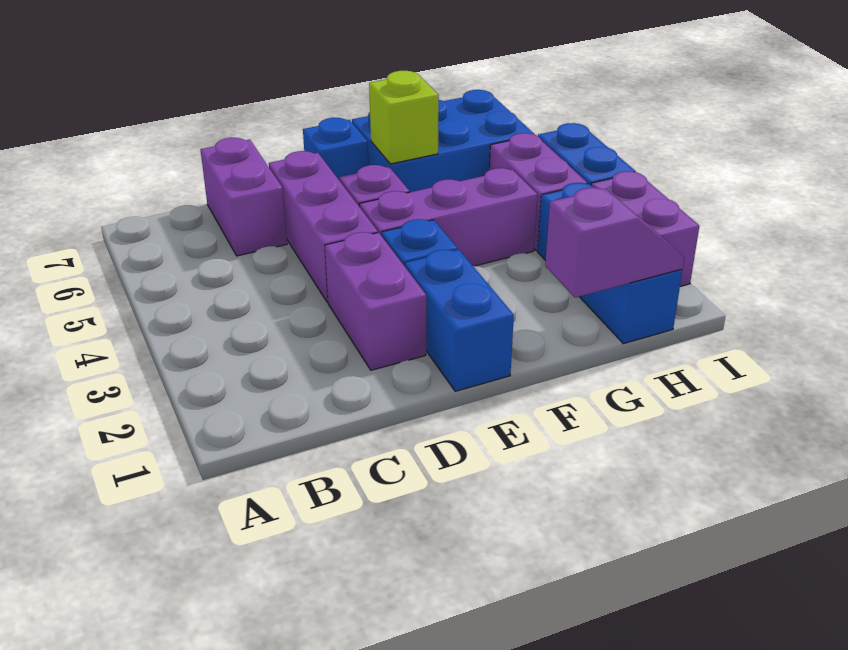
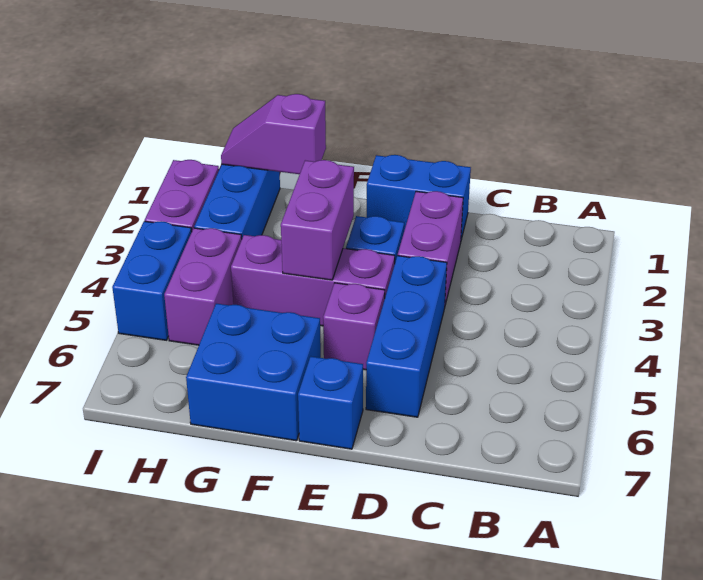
purple brick C6:C7 level 1 -> purple brick F3:F4 level 2
purple brick D4:D6 level 1 -> blue brick D4:D6 level 1
blue brick E1:E2 level 1 -> blue brick D1:E1 level 1
blue brick F6:H7 level 1 -> blue brick F6:G7 level 1
lime brick F6 level 2 -> none

